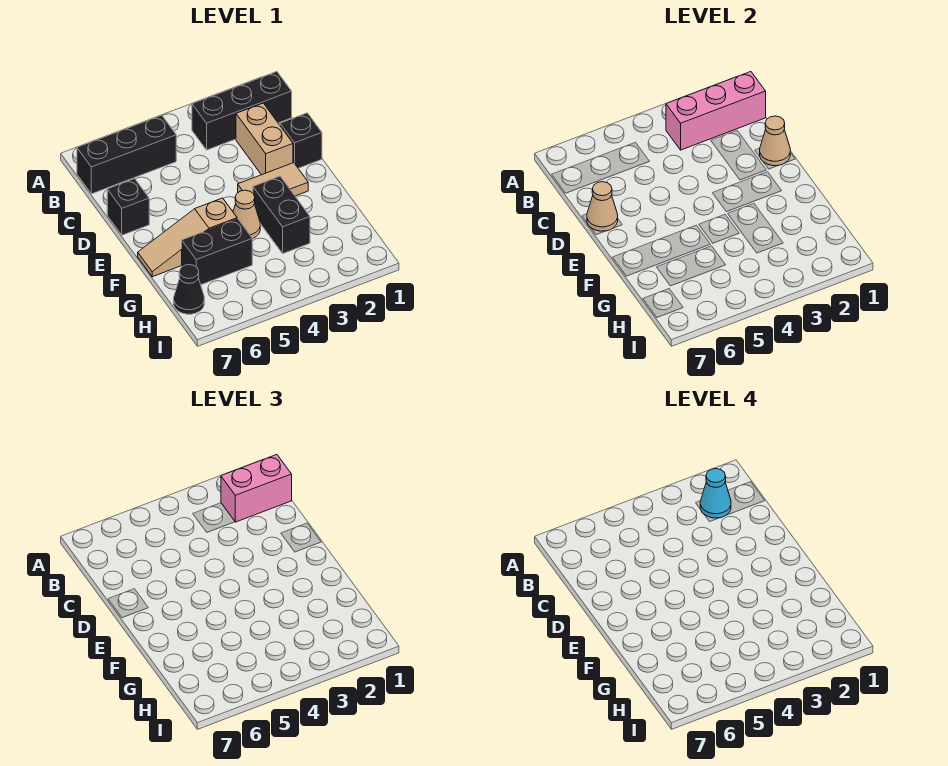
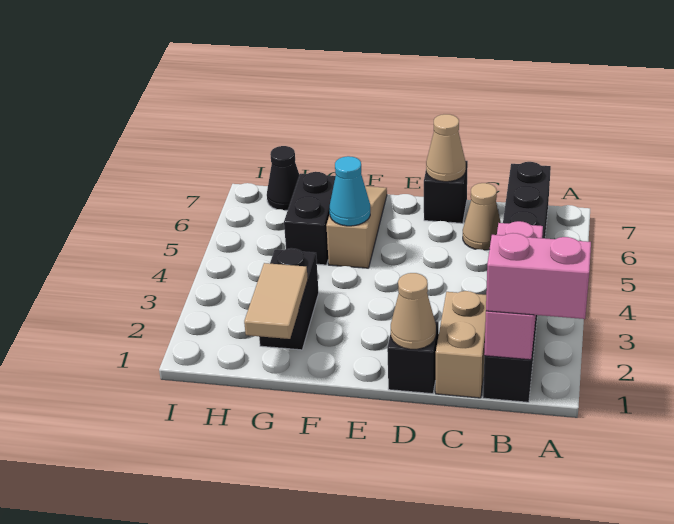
pink brick B1:B2 level 3 -> pink brick A1:B1 level 3
cyan cone B2 level 4 -> cyan cone F5 level 2
tan brick C2:D2 level 1 -> tan brick C1:C2 level 1
tan tile E2:E3 level 1 -> tan tile G1:G2 level 2
black brick F3:G3 level 1 -> black brick G2:G3 level 1
tan cone F4 level 1 -> tan cone C6 level 1

